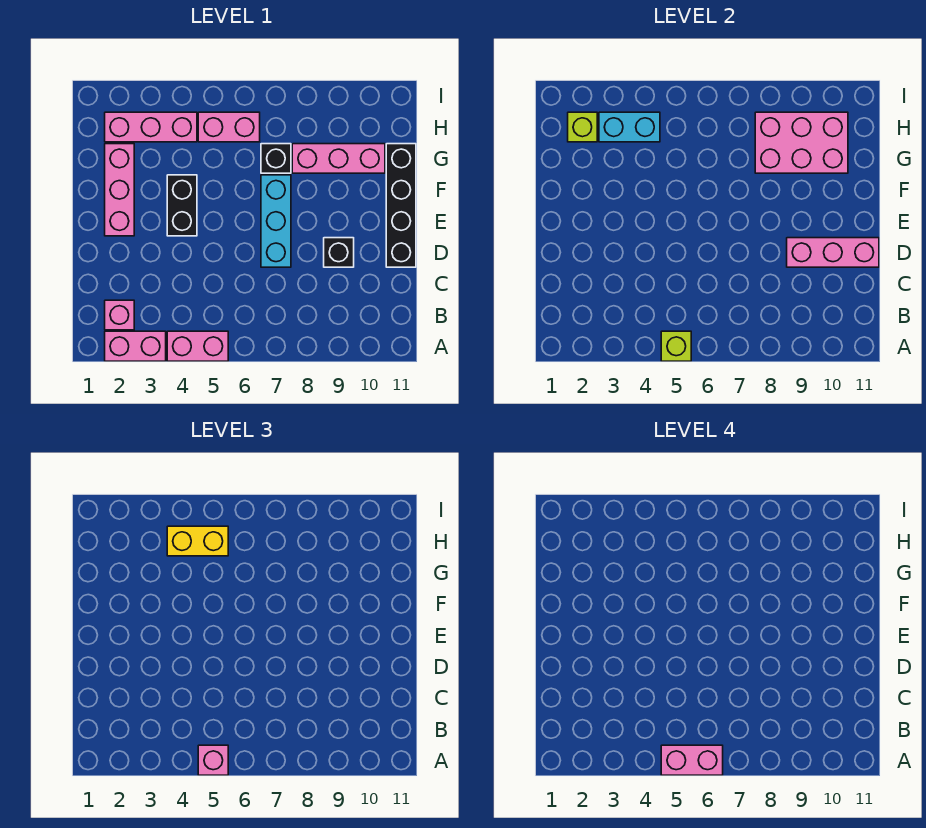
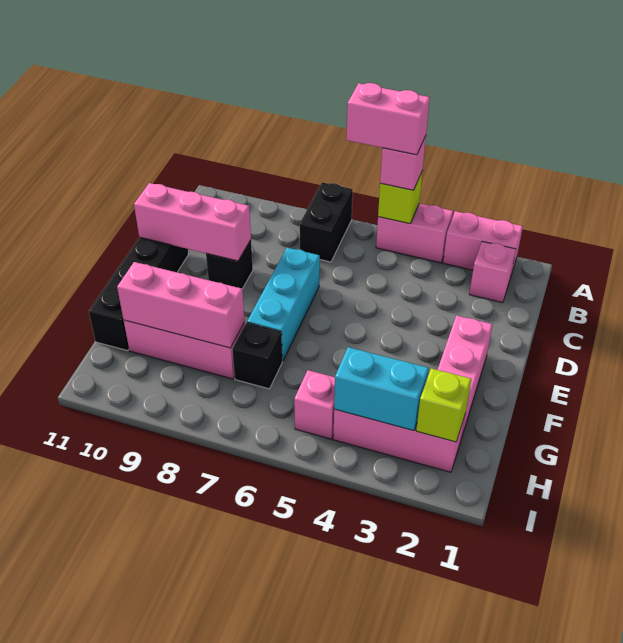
black brick E4:F4 level 1 -> black brick A7:B7 level 1
pink brick G8:H10 level 2 -> pink brick G8:G10 level 2
yellow brick H4:H5 level 3 -> none
pink brick H5:H6 level 1 -> pink brick H5 level 1

